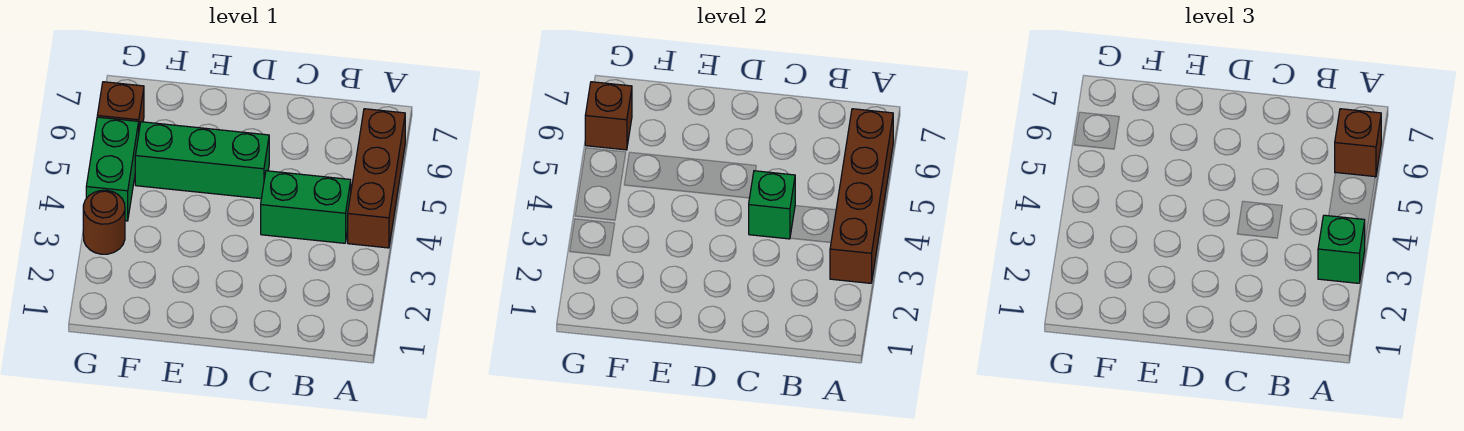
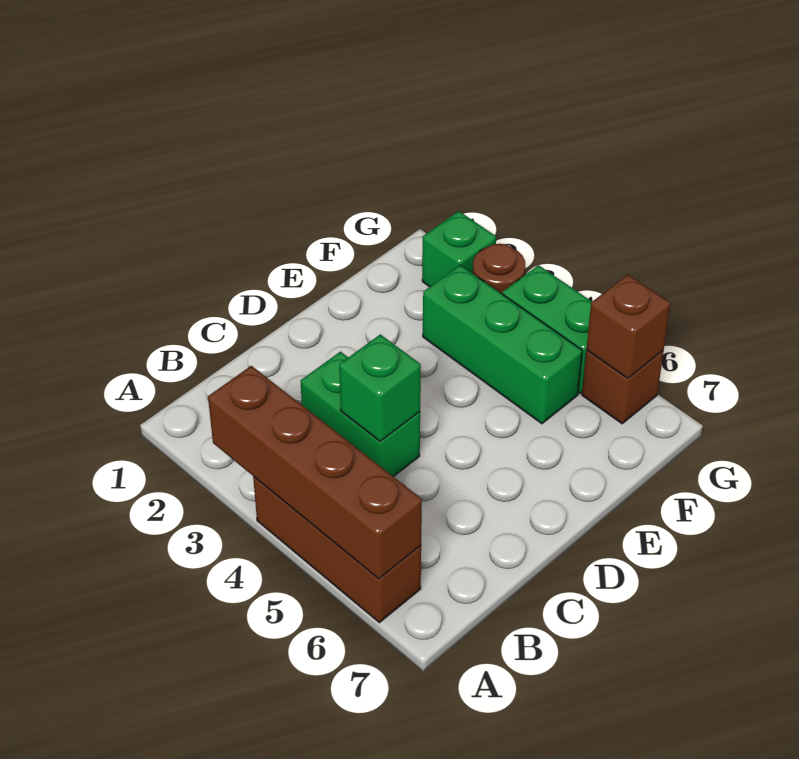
green brick A3 level 3 -> green brick G2 level 1
brown brick A6 level 3 -> none
green brick B4:C4 level 1 -> green brick C3:C4 level 1
green brick D5:F5 level 1 -> green brick F3:F5 level 1

